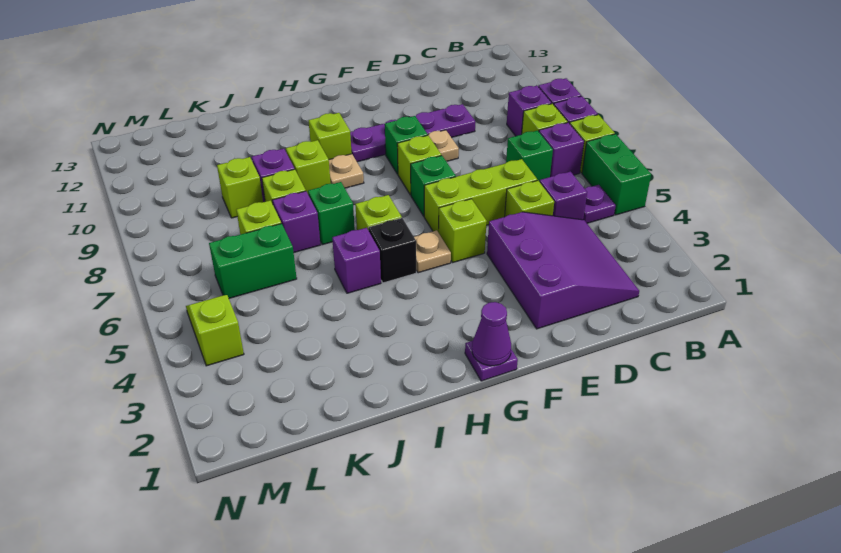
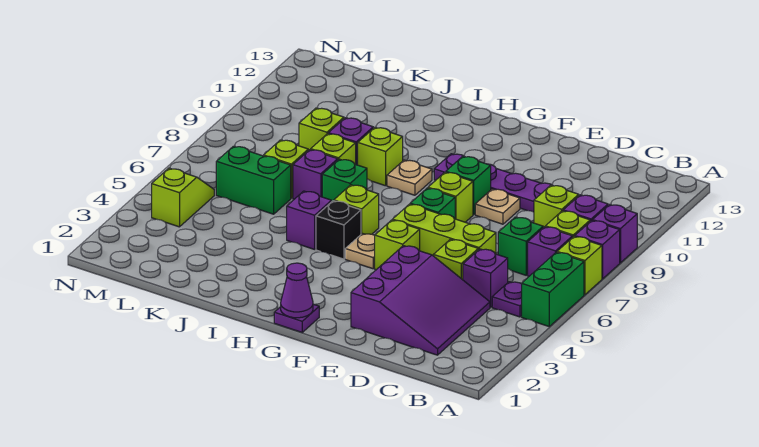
lime brick H10 level 1 -> lime brick C9 level 1

